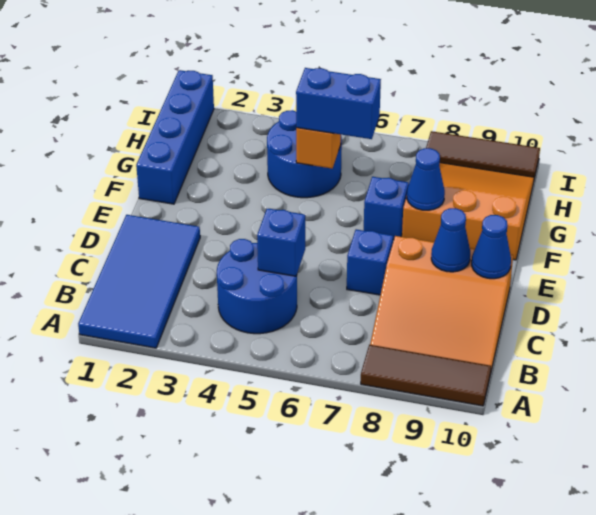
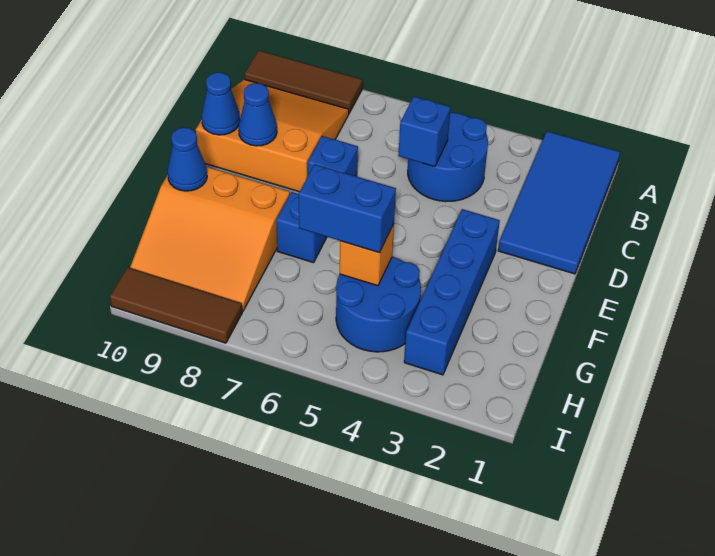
blue brick F1:I1 level 1 -> blue brick E3:H3 level 1
blue cone F8 level 2 -> blue cone F10 level 2

